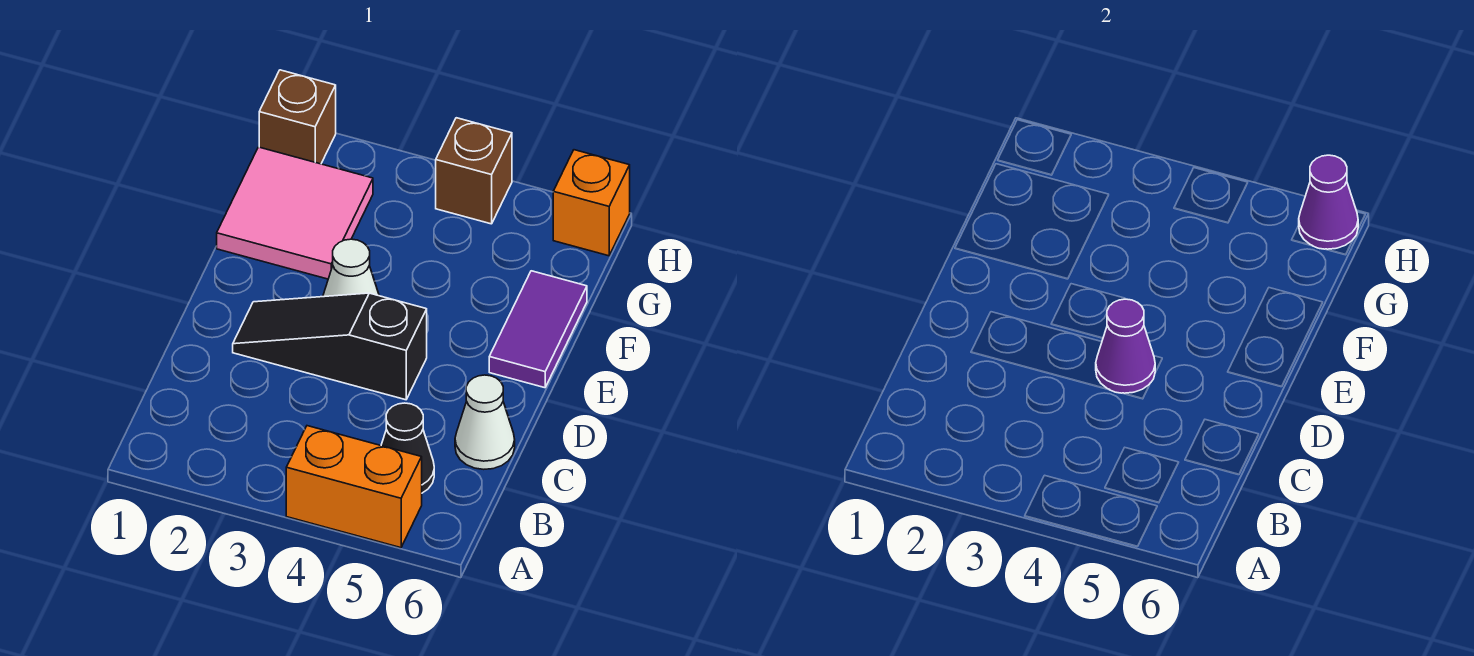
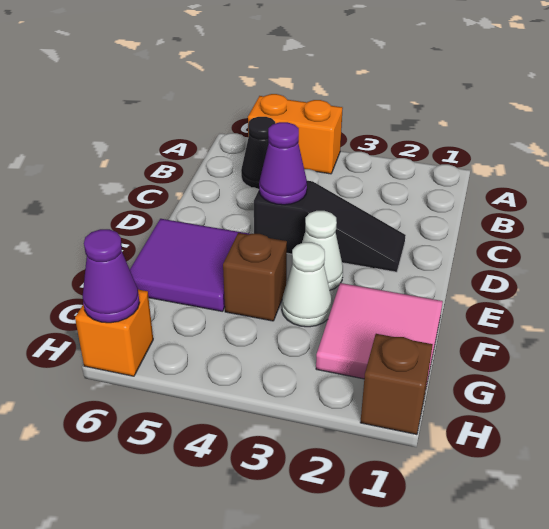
white cone C6 level 1 -> white cone F3 level 1
purple tile E6:F6 level 1 -> purple tile E5:F6 level 1
brown brick H4 level 1 -> brown brick F4 level 1

